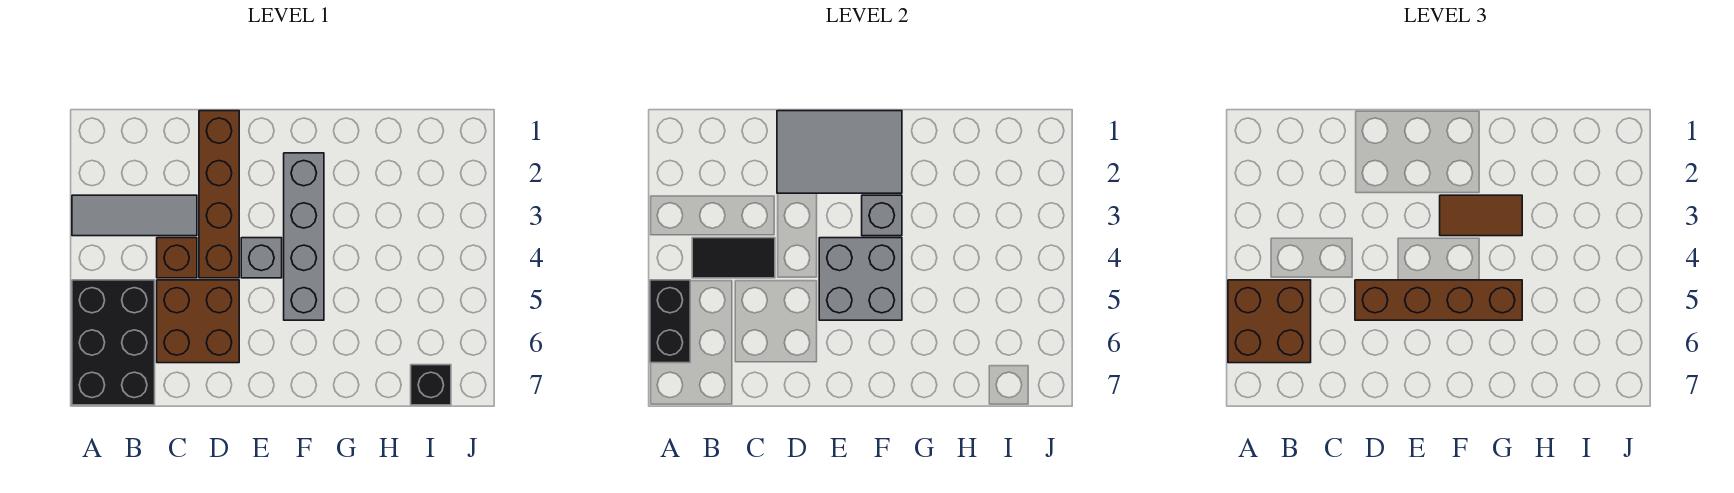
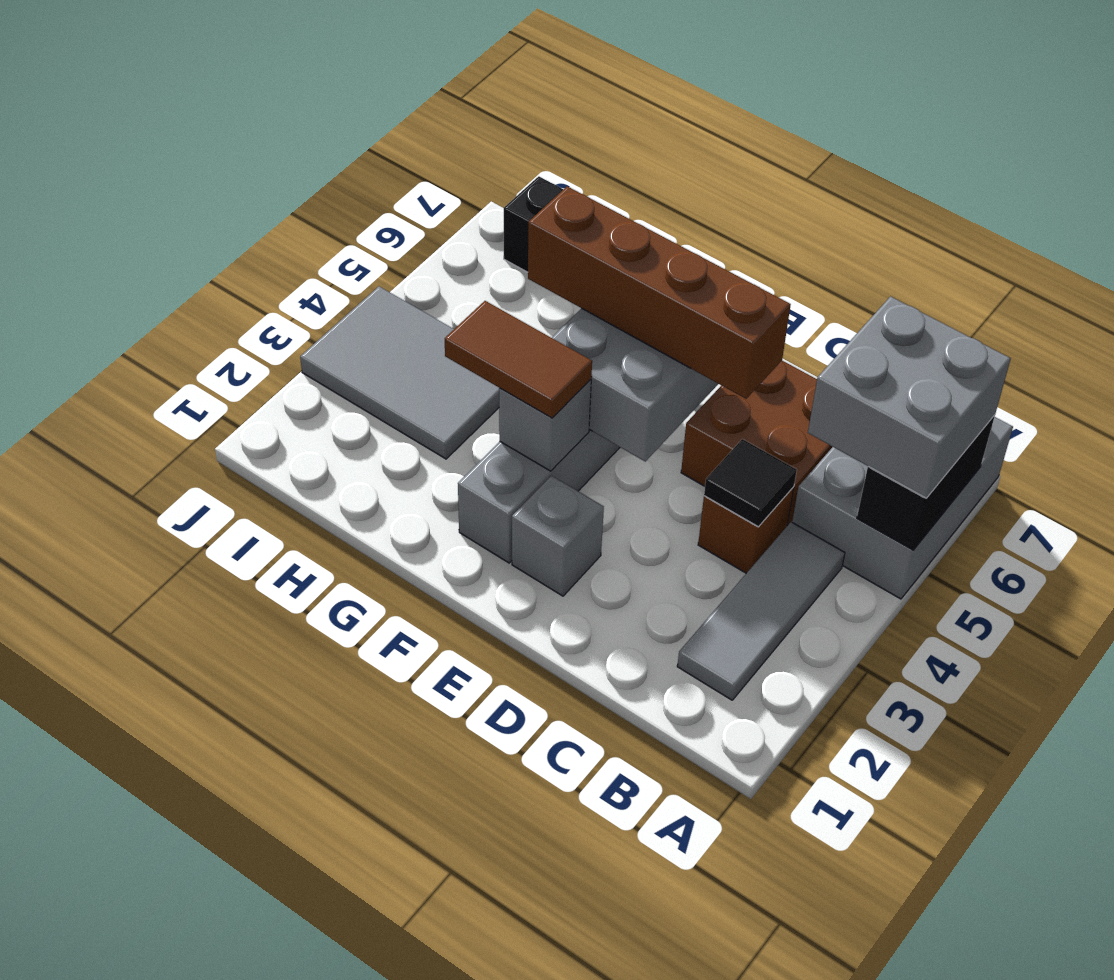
grey tile A3:C3 level 1 -> grey tile B2:B4 level 1
black brick A5:B7 level 1 -> grey brick A5:B7 level 1
brown brick A5:B6 level 3 -> grey brick A5:B6 level 3
black tile B4:C4 level 2 -> black tile C4 level 2
brown brick D1:D4 level 1 -> none
grey tile D1:F2 level 2 -> grey tile H3:J4 level 1
grey brick E4 level 1 -> grey brick E2 level 1

